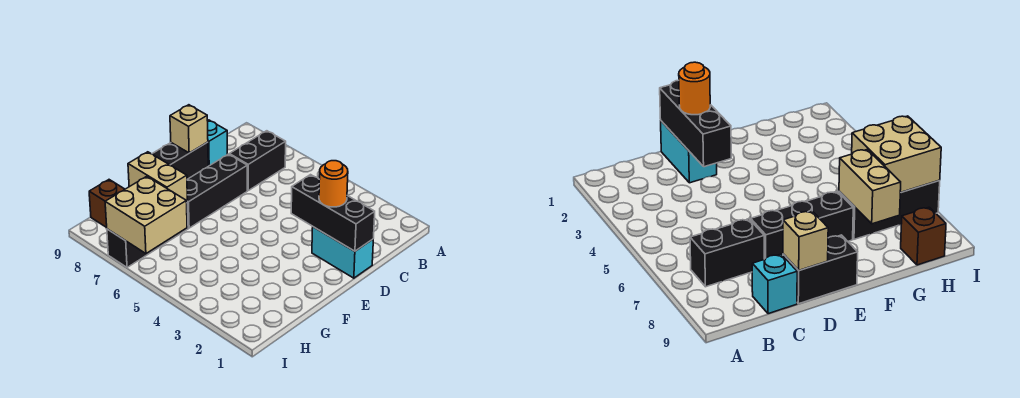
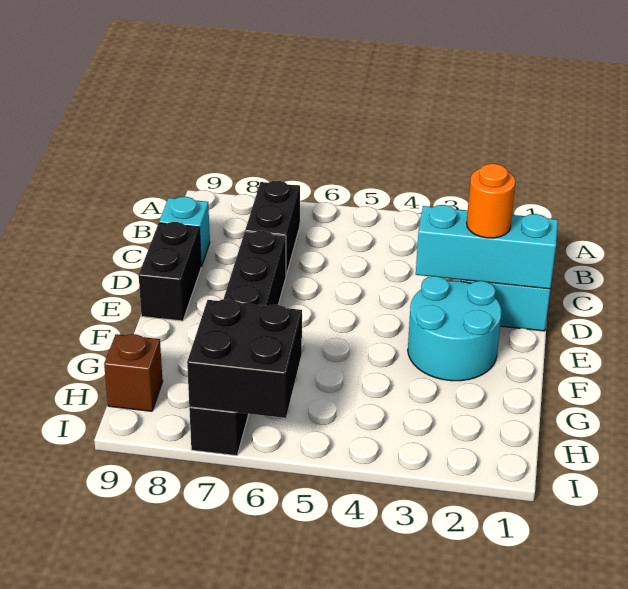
black brick D1:D3 level 2 -> cyan brick D1:D3 level 2
tan brick D9 level 2 -> none
none -> cyan round brick E2:F3 level 1
tan brick G7:G8 level 2 -> none
tan brick H6:I7 level 2 -> black brick H6:I7 level 2

